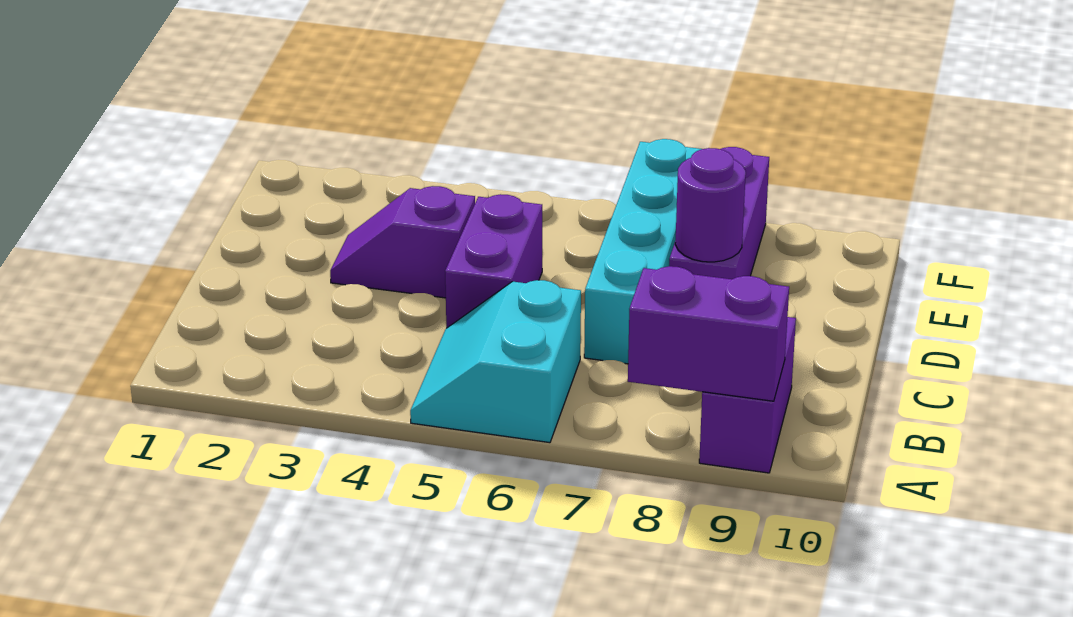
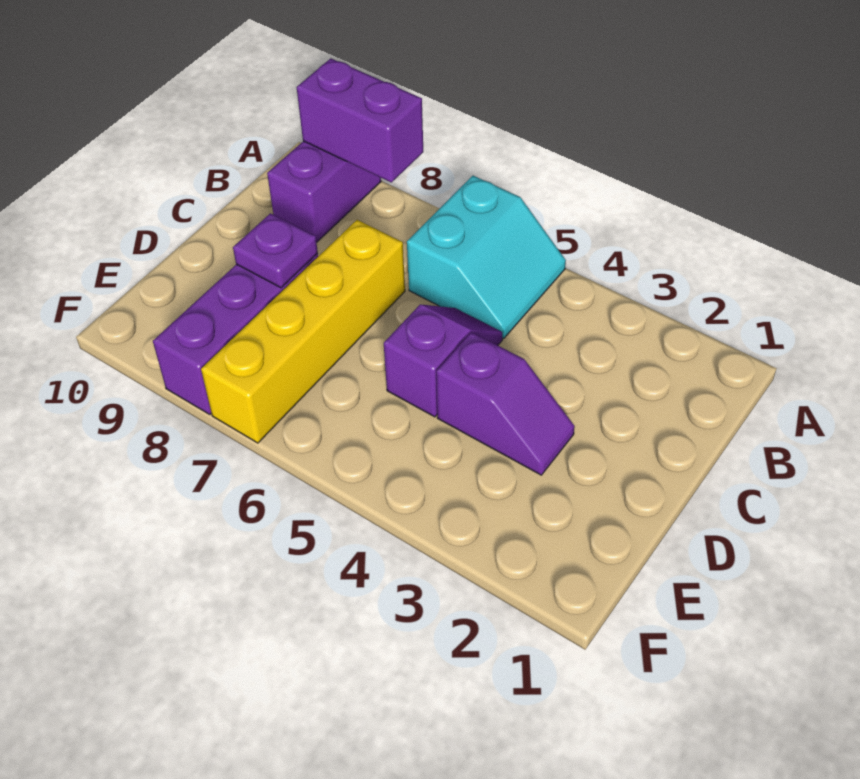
purple brick C5:D5 level 1 -> purple slope C5:D5 level 1 top D
cyan brick C7:F7 level 1 -> yellow brick C7:F7 level 1
purple round brick D8 level 2 -> purple plate D8 level 2

